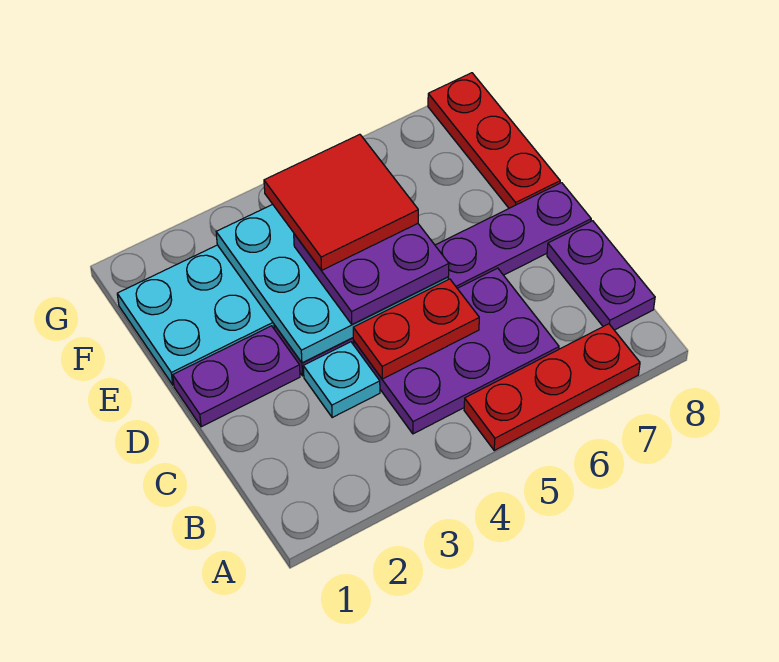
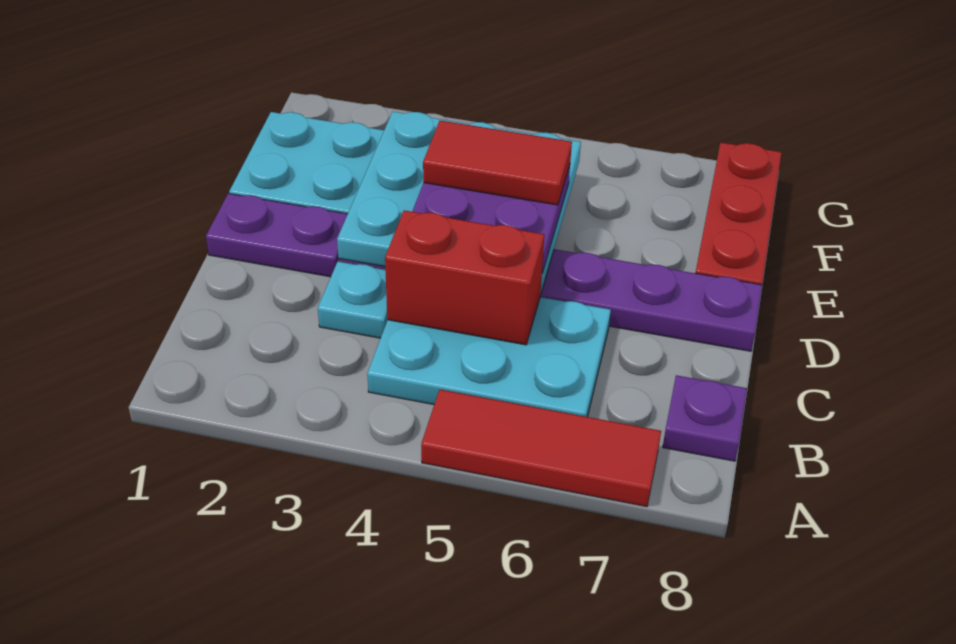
red plate A5:A7 level 1 -> red tile A5:A7 level 1
purple plate B4:C6 level 1 -> cyan plate B4:C6 level 1
purple plate B8:C8 level 1 -> purple plate B8 level 1
red plate C4:C5 level 2 -> red brick C4:C5 level 2
red tile E4:F5 level 4 -> red tile E4:E5 level 4

